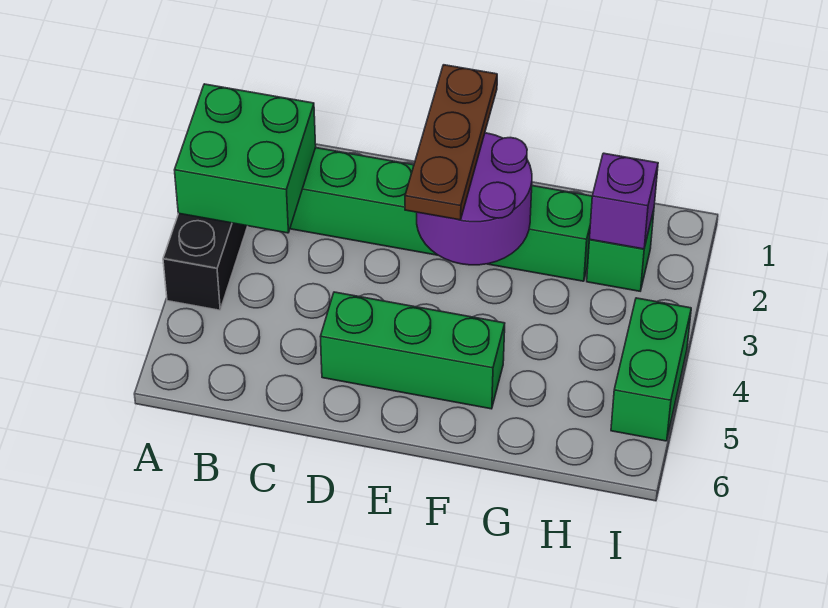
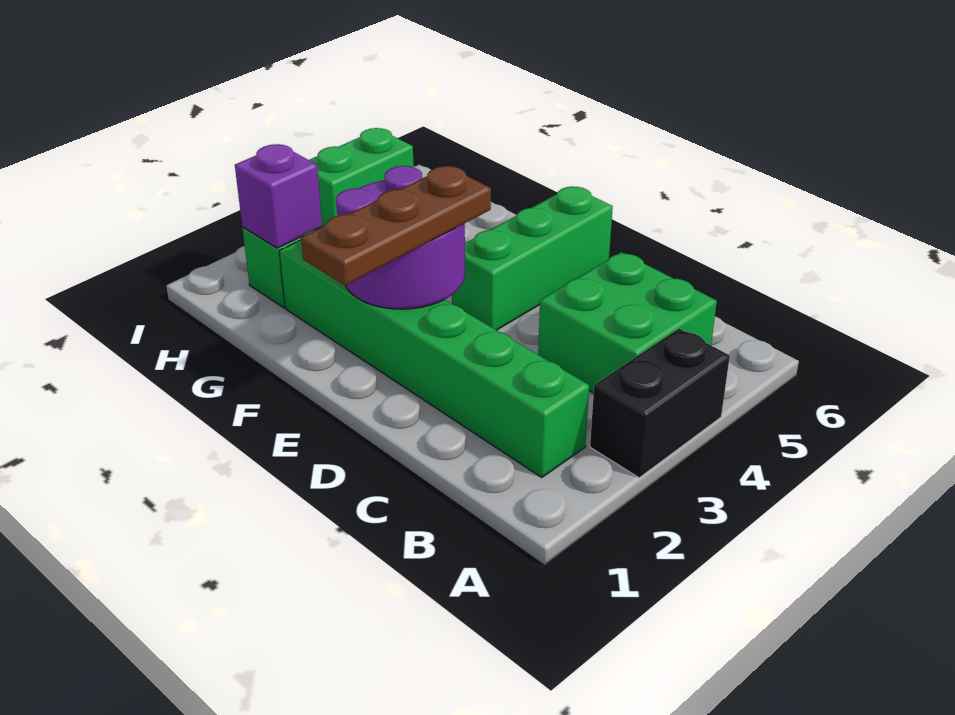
green brick A2:B3 level 2 -> green brick B4:C5 level 1
green brick D5:F5 level 1 -> green brick E4:E6 level 1

